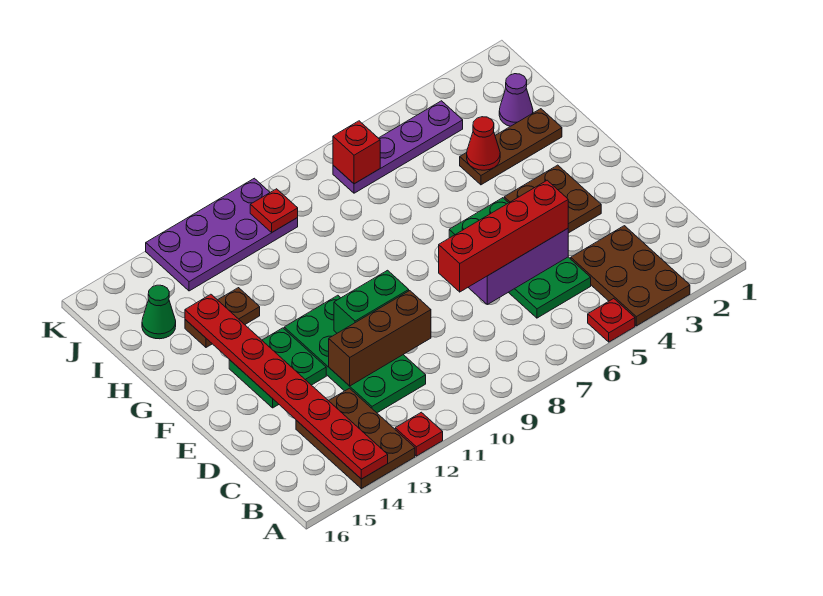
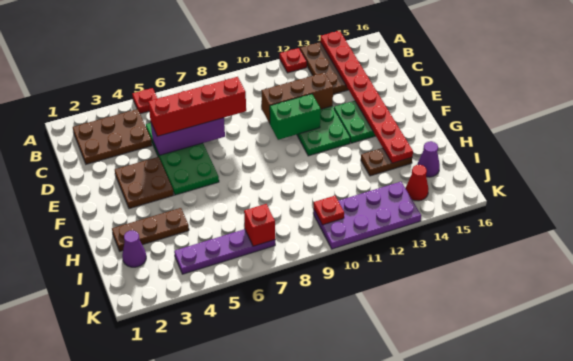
brown plate A3:C4 level 1 -> brown plate B2:C4 level 1
red cone H4 level 2 -> red cone J14 level 1
green cone I15 level 1 -> purple cone I15 level 1

